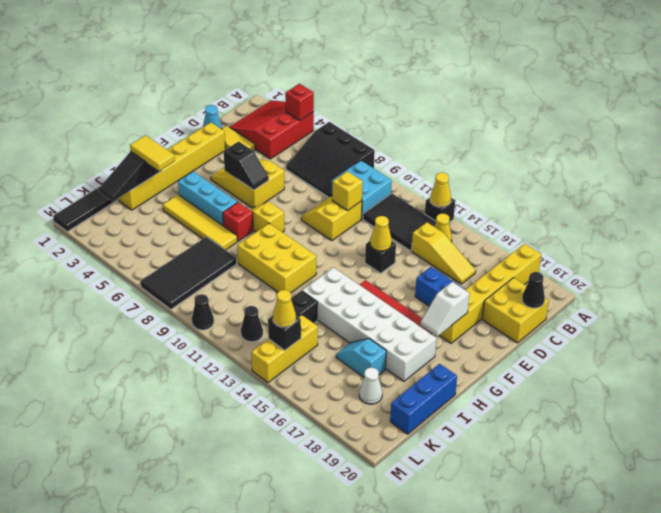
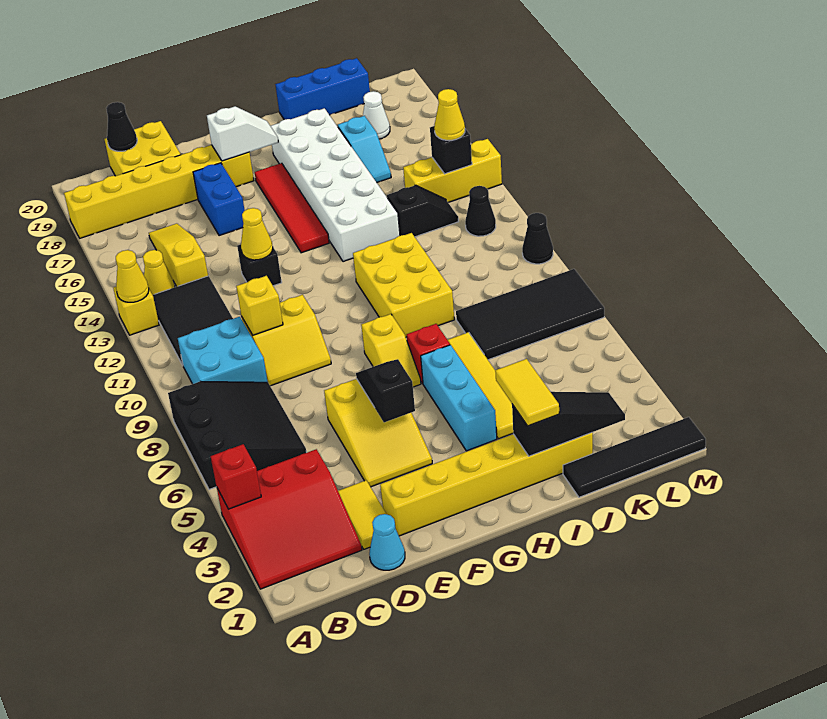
black brick A13 level 1 -> yellow brick A13 level 1

